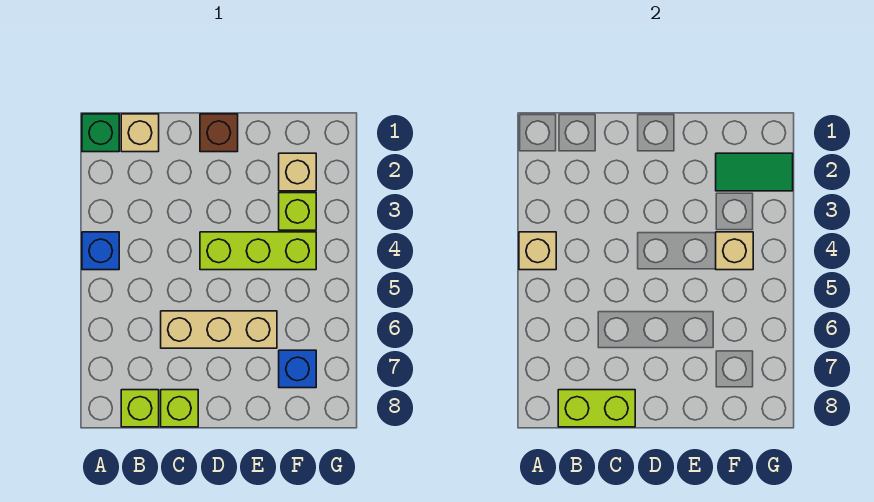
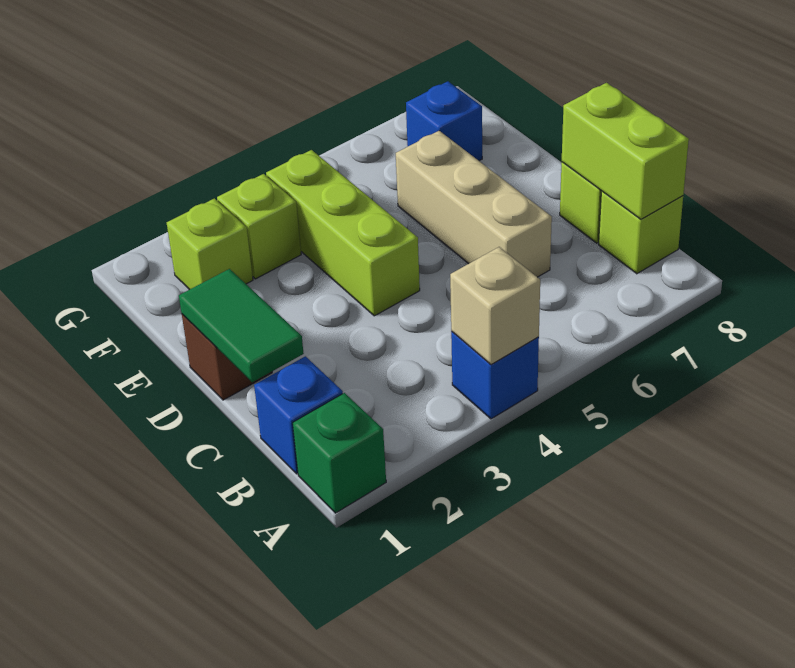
tan brick B1 level 1 -> blue brick B1 level 1
tan brick F2 level 1 -> lime brick F2 level 1
green tile F2:G2 level 2 -> green tile C1:D1 level 2
tan brick F4 level 2 -> none

